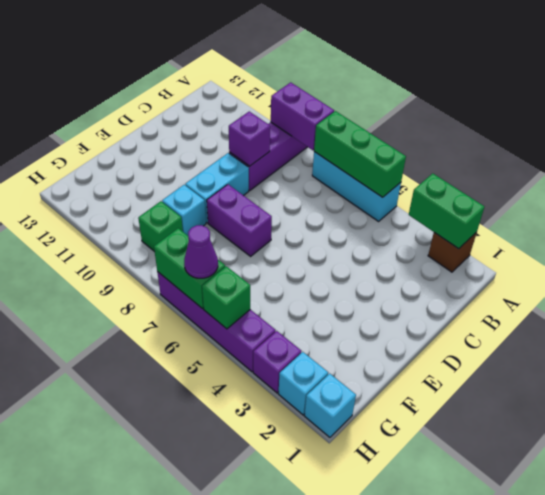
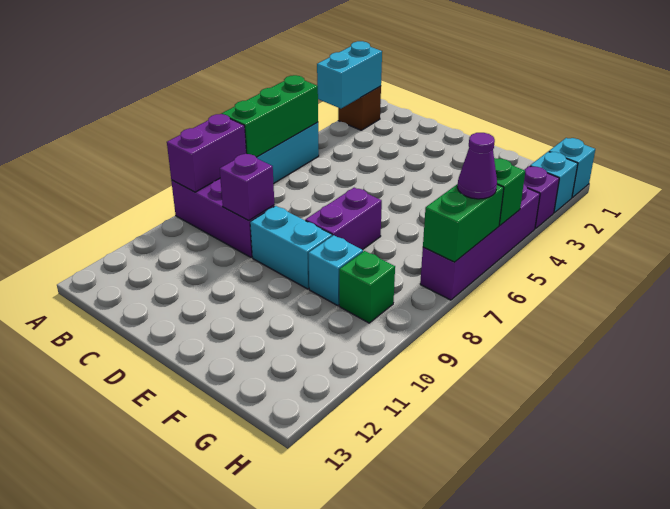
green brick A2:A3 level 2 -> cyan brick A2:A3 level 2

